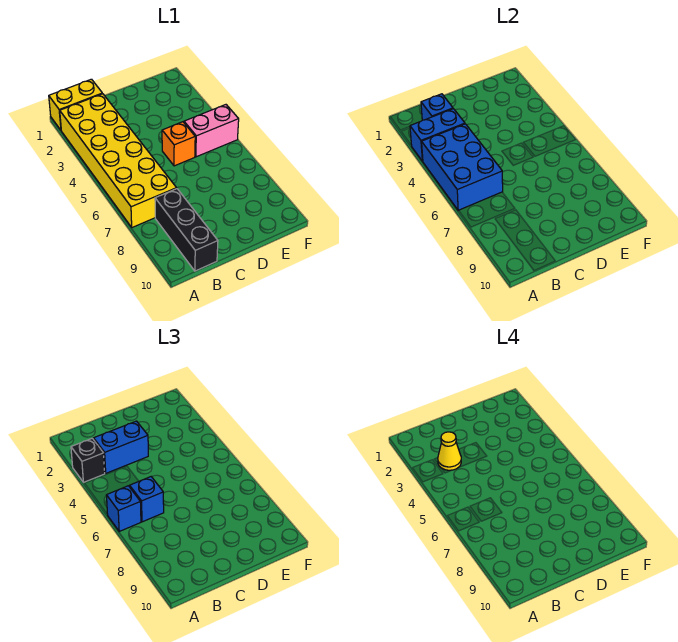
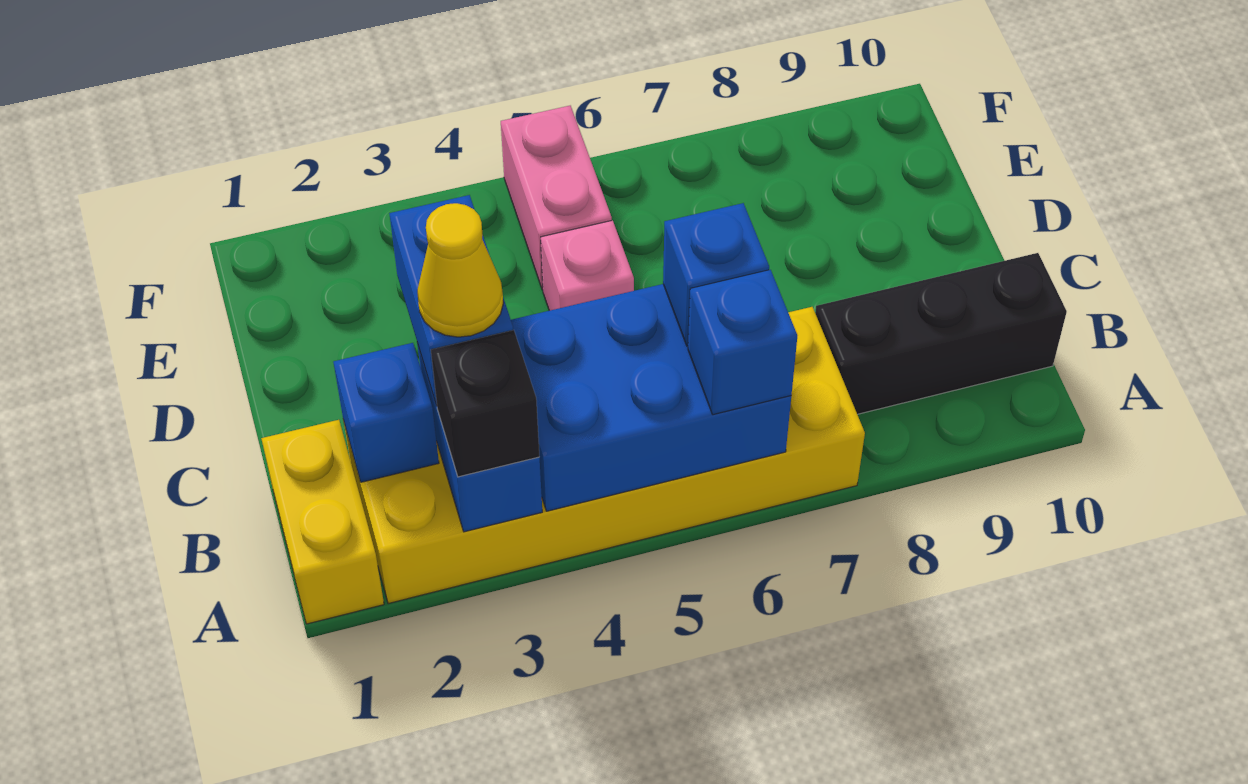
orange brick D5 level 1 -> pink brick D5 level 1

